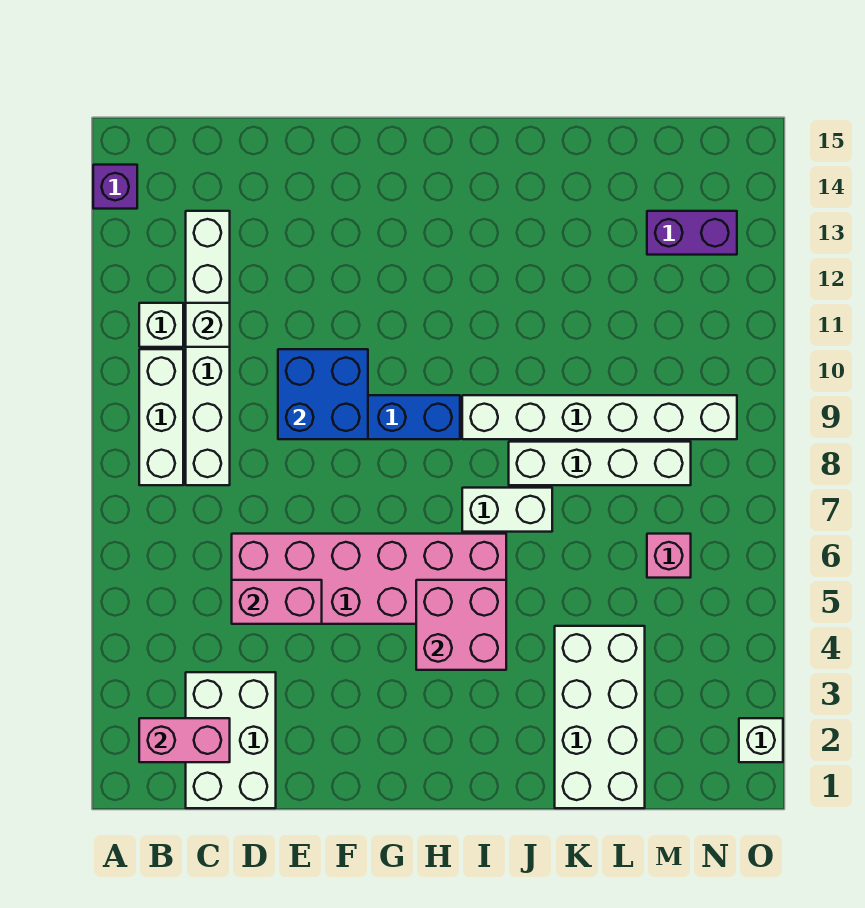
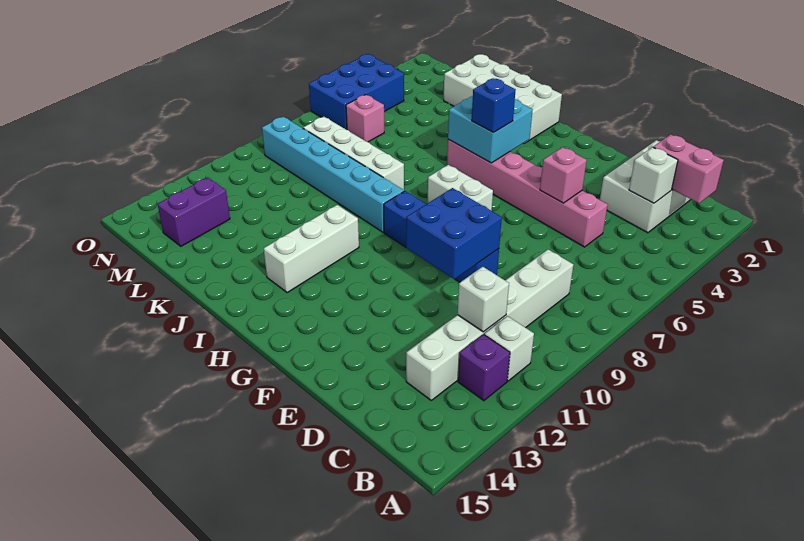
purple brick A14 level 1 -> purple brick B12 level 1
white brick B8:B10 level 1 -> white brick I11:I13 level 1
pink brick D5:I6 level 1 -> pink brick D5:I5 level 1
pink brick D5:E5 level 2 -> pink brick E5 level 2
pink brick H4:I5 level 2 -> cyan brick H4:I5 level 2
none -> blue brick H5 level 3
white brick I7:J7 level 1 -> white brick G7:H7 level 1
white brick I9:N9 level 1 -> cyan brick I9:N9 level 1
white brick K1:L4 level 1 -> white brick I1:L2 level 1
purple brick M13:N13 level 1 -> purple brick M13:M14 level 1
none -> blue brick N4:O6 level 1
white brick O2 level 1 -> white brick C3 level 2

